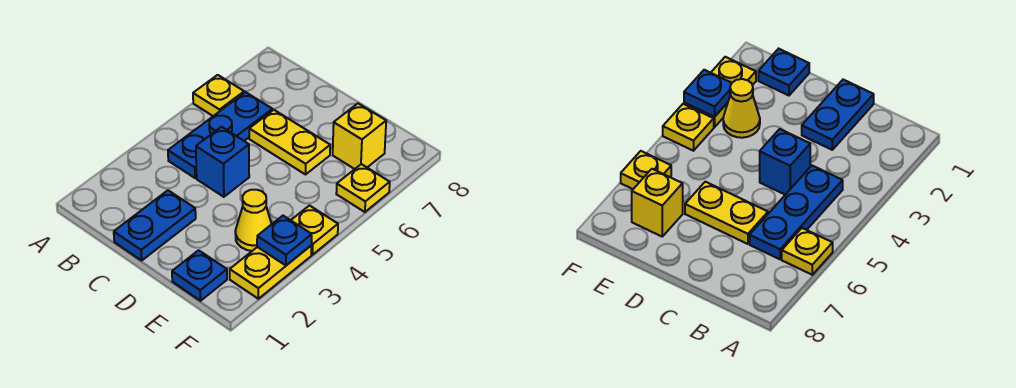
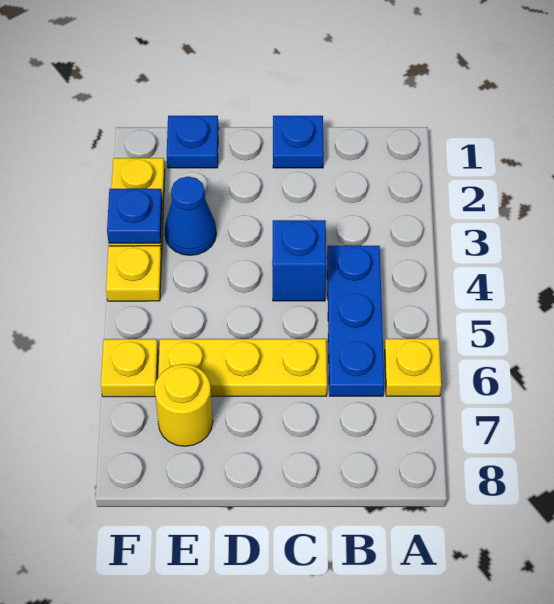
blue plate C1:C2 level 1 -> blue plate C1 level 1
yellow plate C6:D6 level 1 -> yellow plate C6:E6 level 1
yellow cone E3 level 1 -> blue cone E3 level 1
yellow brick E7 level 1 -> yellow round brick E7 level 1

